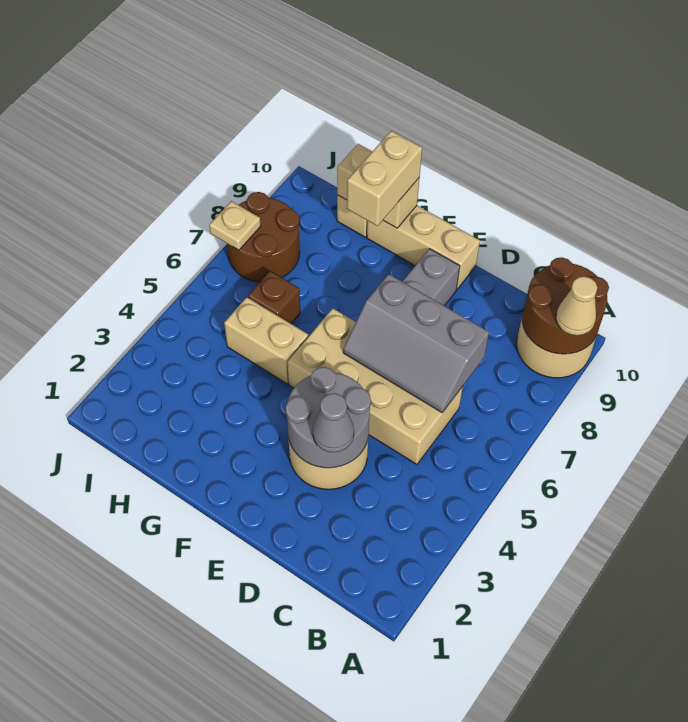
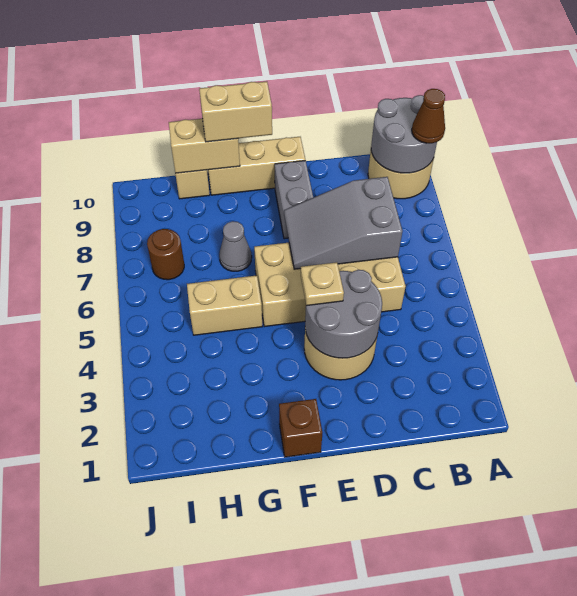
brown round brick A9:B10 level 2 -> grey round brick A9:B10 level 2
tan cone A9 level 3 -> brown cone A9 level 3
grey slope C6:E7 level 2 top 7 -> grey slope C6:E7 level 2 top C
grey cone D3 level 3 -> grey cone G7 level 1
tan brick G9:G10 level 3 -> tan brick F10:G10 level 3
brown brick H6 level 1 -> brown brick F1 level 1
brown round brick I7:J8 level 1 -> brown round brick I7 level 1
tan plate J7 level 2 -> tan plate E4 level 3

